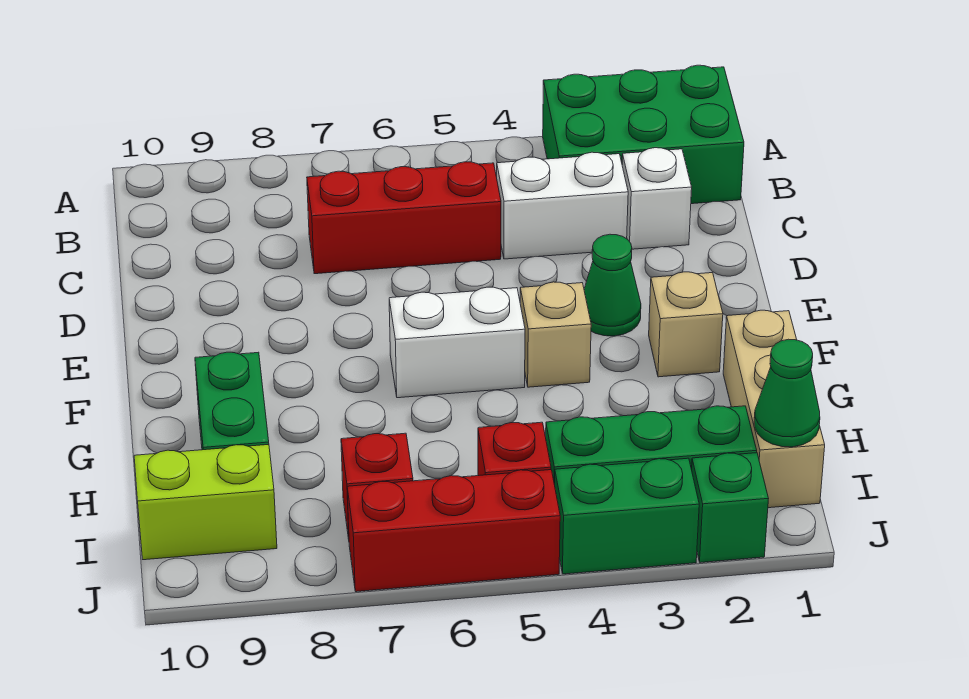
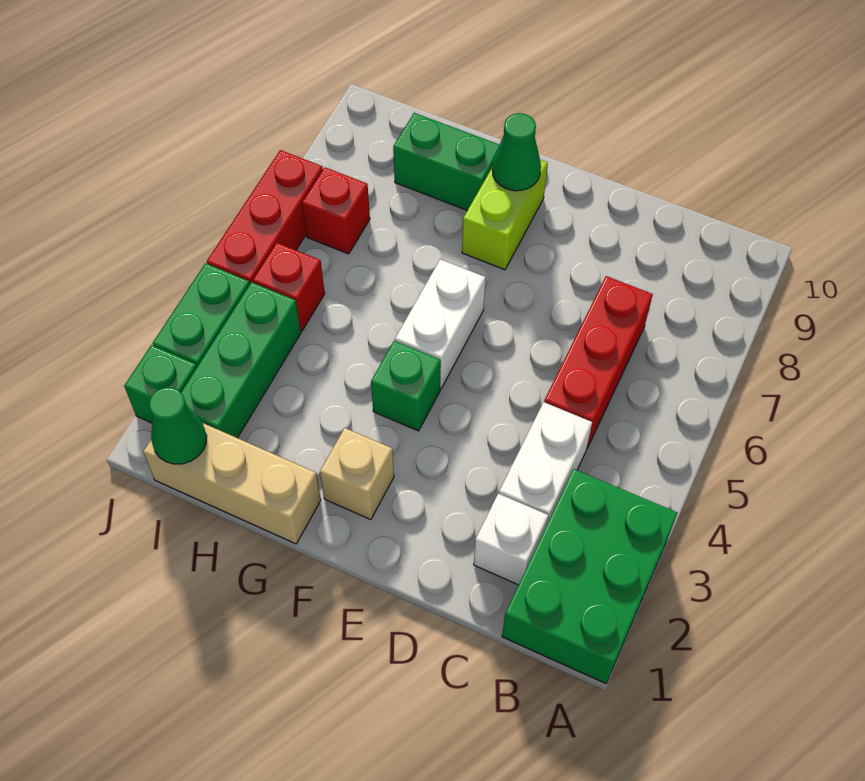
green cone E3 level 1 -> green cone F9 level 2
tan brick F4 level 1 -> green brick F4 level 1
lime brick I9:I10 level 1 -> lime brick F8:F9 level 1

